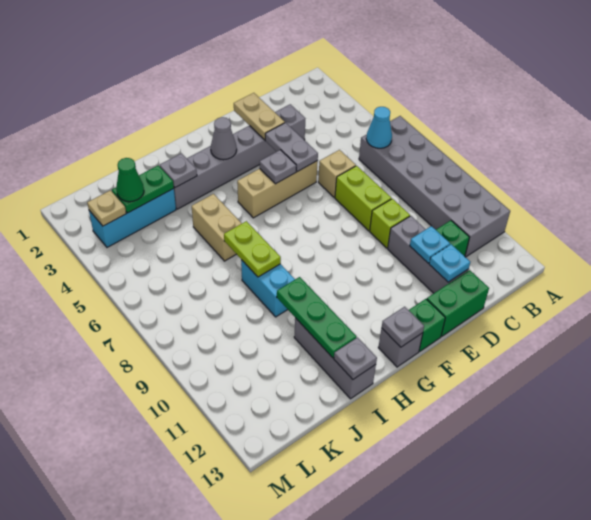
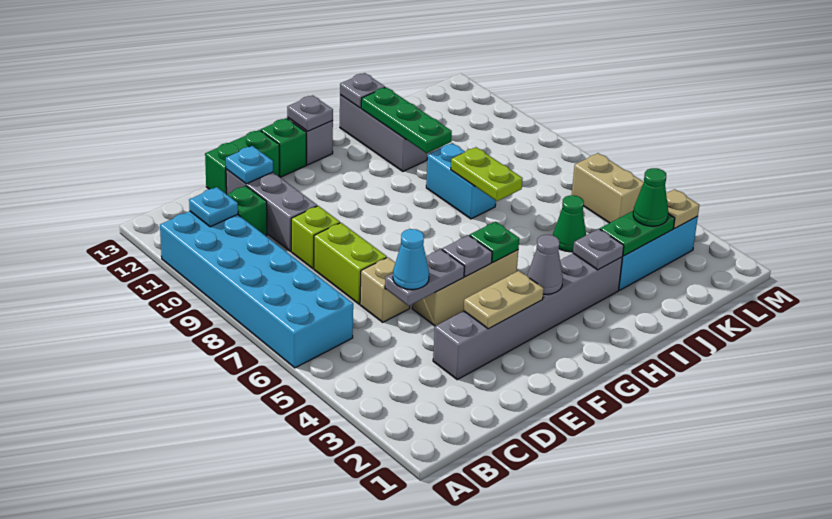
grey brick A6:B11 level 1 -> cyan brick A6:B11 level 1
cyan cone B6 level 2 -> cyan cone D5 level 3
cyan plate D11 level 2 -> cyan plate B11 level 2
tan plate E2:E3 level 2 -> tan plate E3:F3 level 2
grey plate E4:E5 level 2 -> grey plate D5:E5 level 2
none -> green plate G5 level 2
tan brick I5:I6 level 1 -> tan brick L5:L6 level 1
none -> green cone J5 level 1

